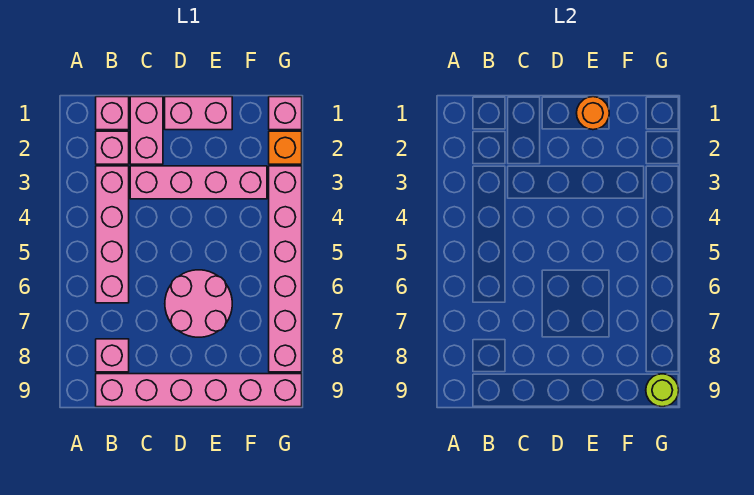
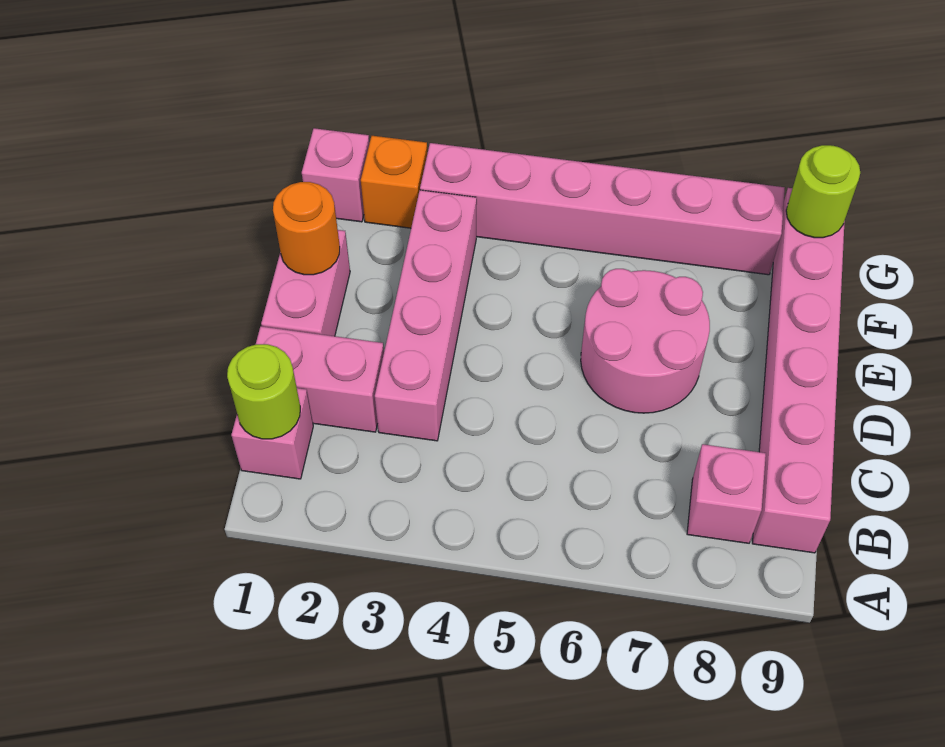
none -> lime round brick B1 level 2
pink brick B2 level 1 -> none
pink brick B3:B6 level 1 -> none

